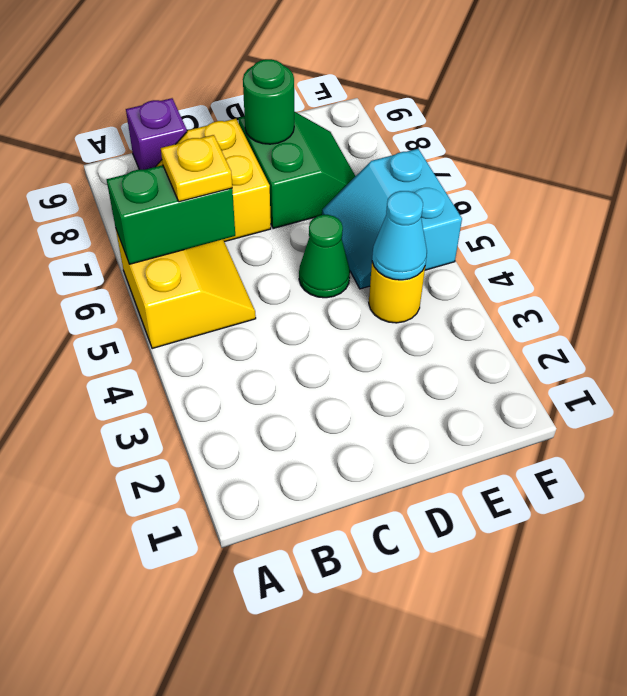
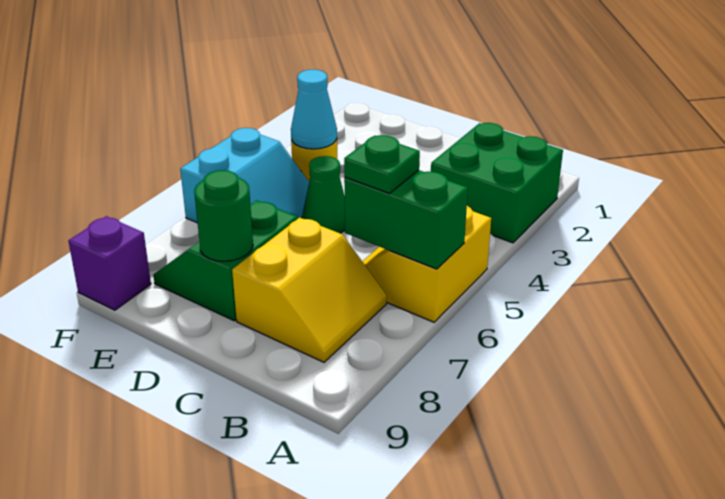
none -> green brick A2:B3 level 1
yellow plate B6 level 3 -> green plate B6 level 3
purple brick B9 level 1 -> purple brick F9 level 1

